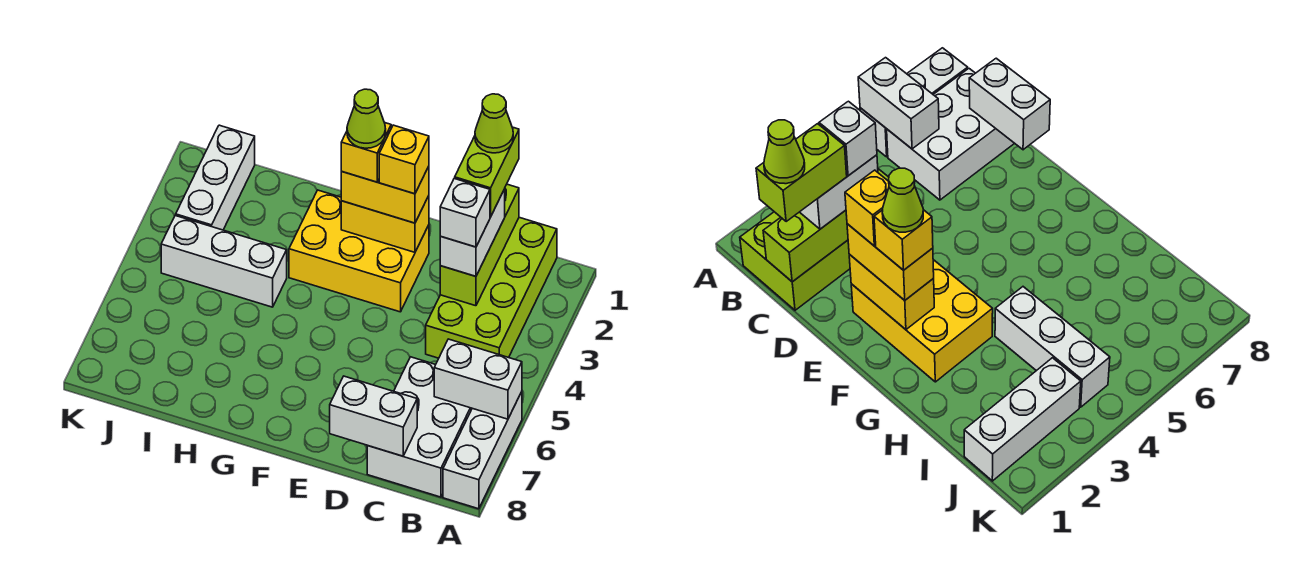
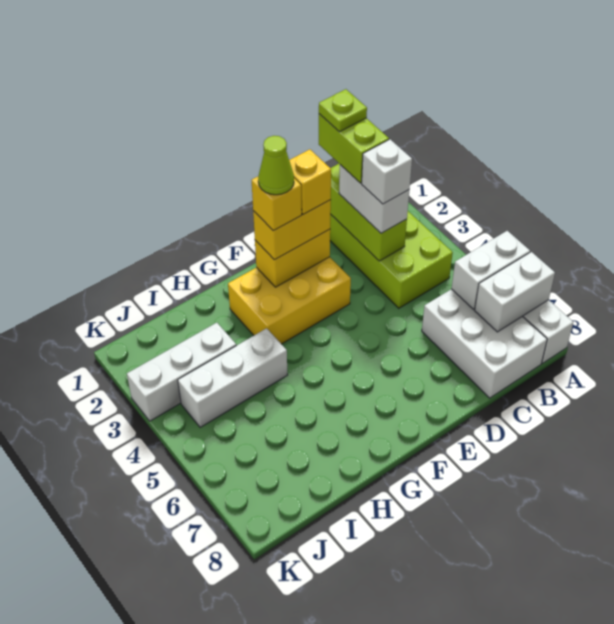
lime cone C1 level 5 -> lime plate C1 level 5
white brick C8:D8 level 2 -> white brick A7:B7 level 2
white brick J1:J3 level 1 -> white brick I3:K3 level 1

